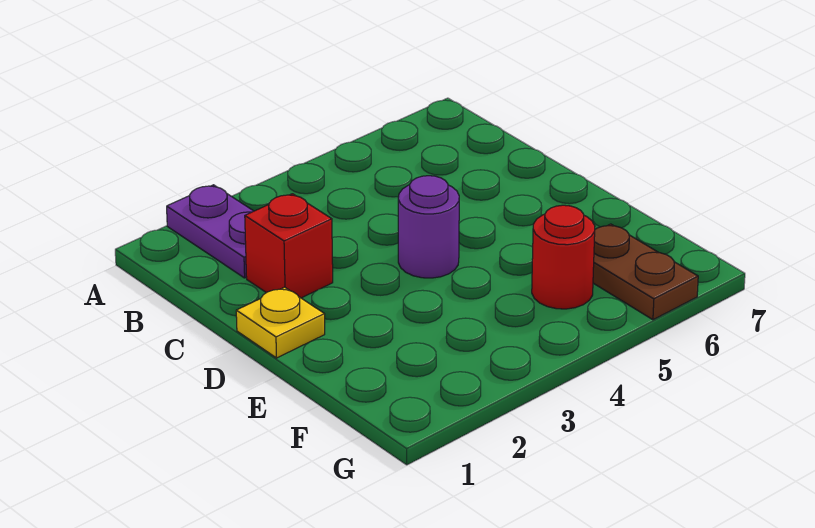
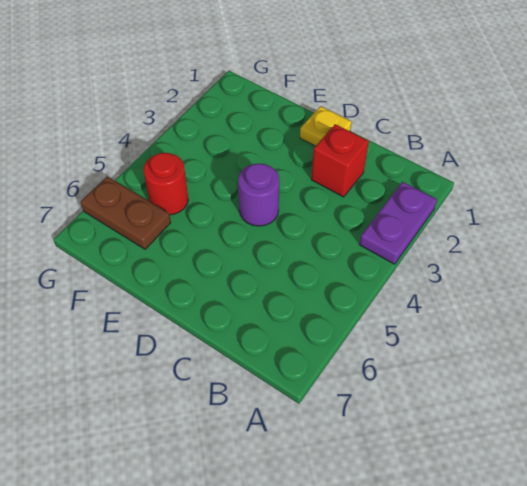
purple plate A2:B2 level 1 -> purple plate A2:A3 level 1

